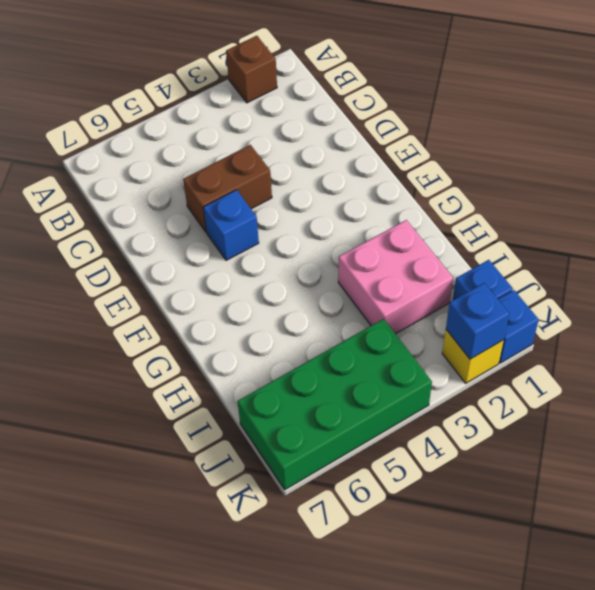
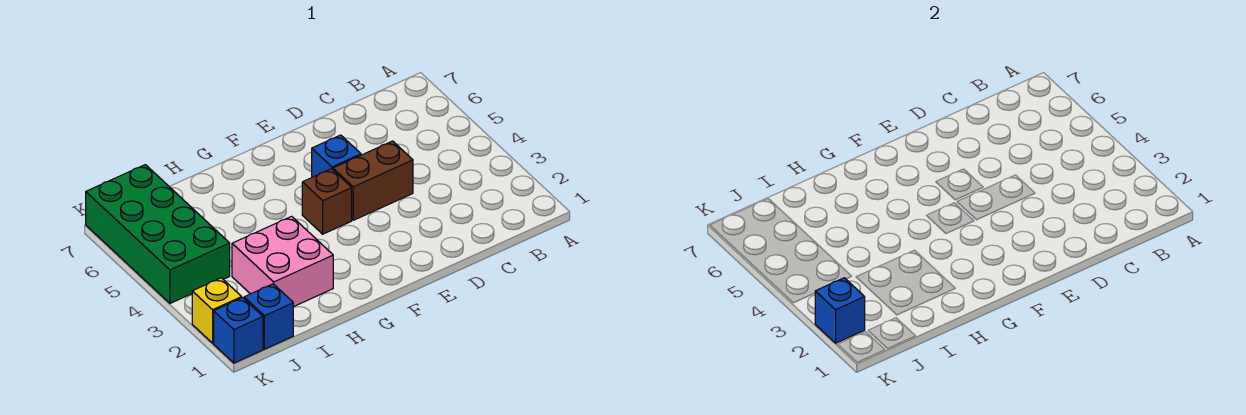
brown brick A2 level 1 -> brown brick F4 level 1
brown brick D4:D5 level 1 -> brown brick D4:E4 level 1

